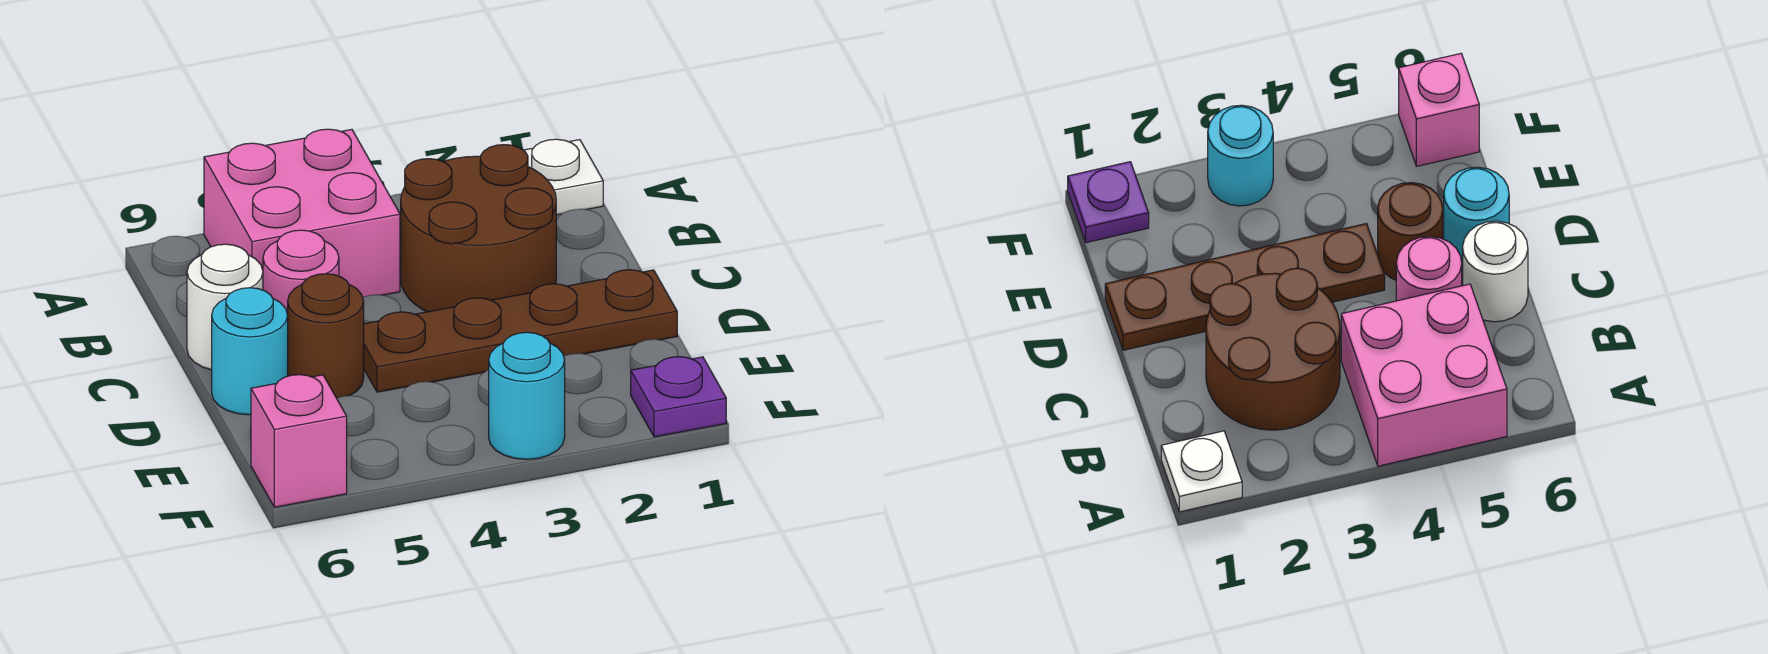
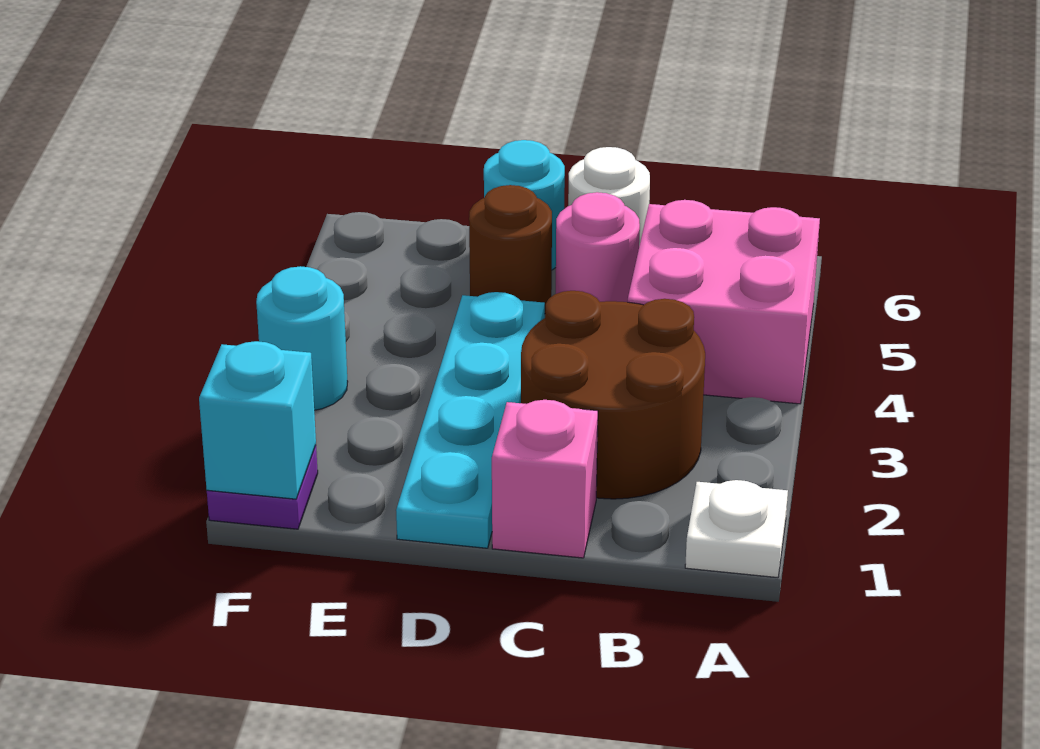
brown plate D1:D4 level 1 -> cyan plate D1:D4 level 1
none -> cyan brick F1 level 2
pink brick F6 level 1 -> pink brick C1 level 1

